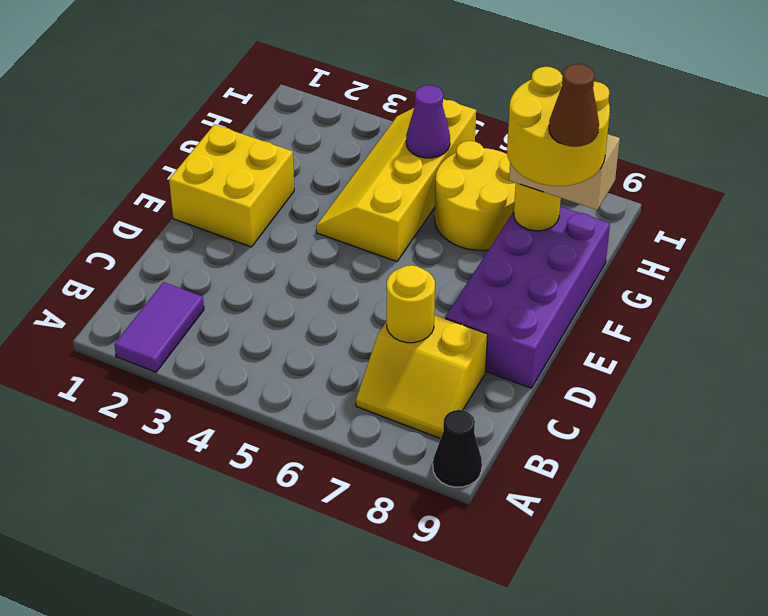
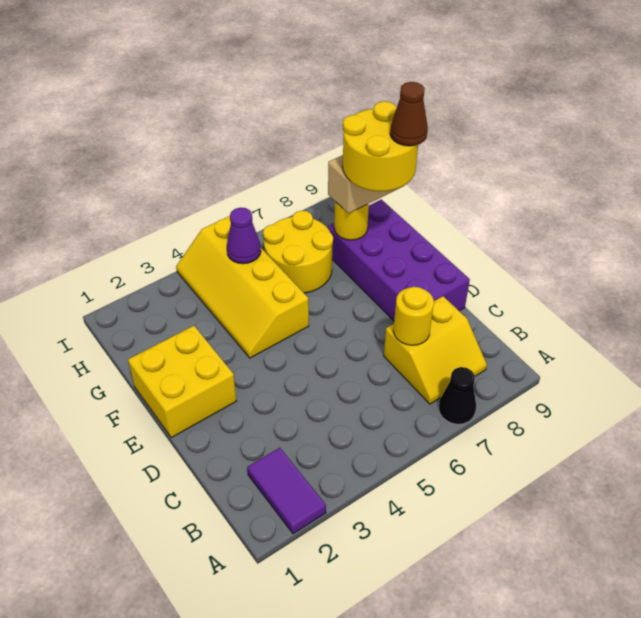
black cone A9 level 1 -> black cone A7 level 1

